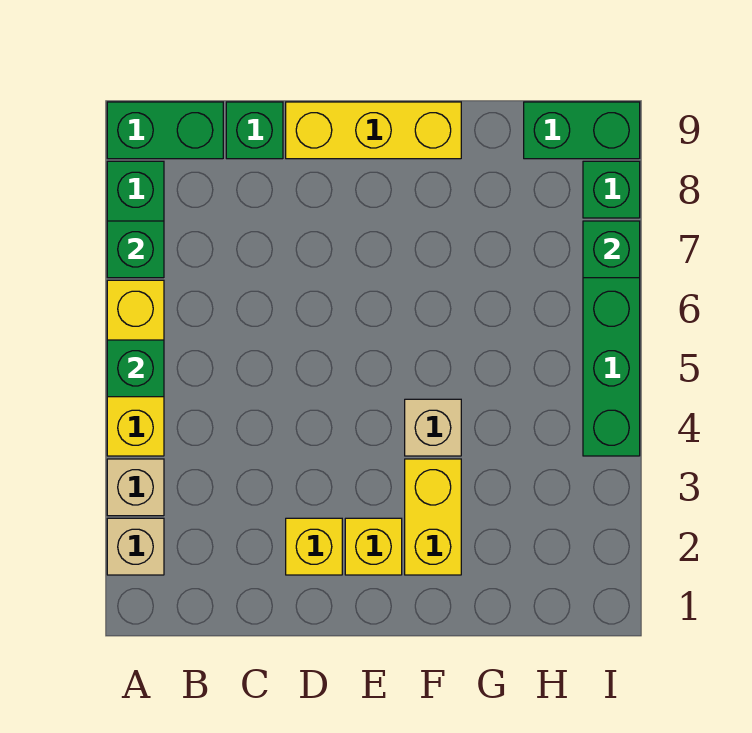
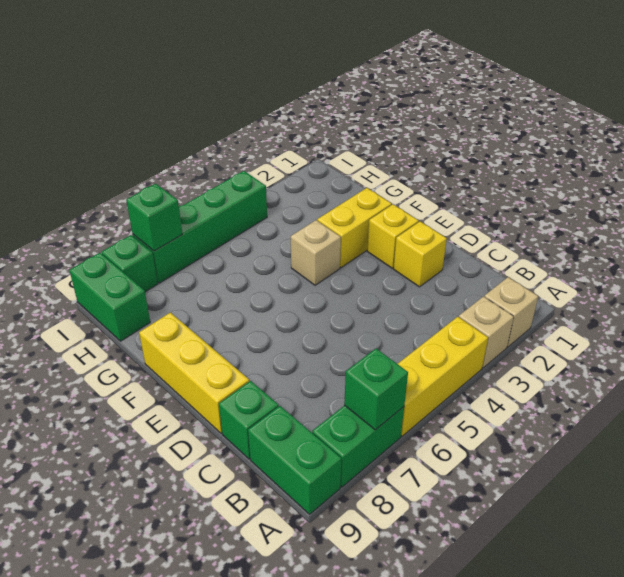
green brick A5 level 2 -> none

